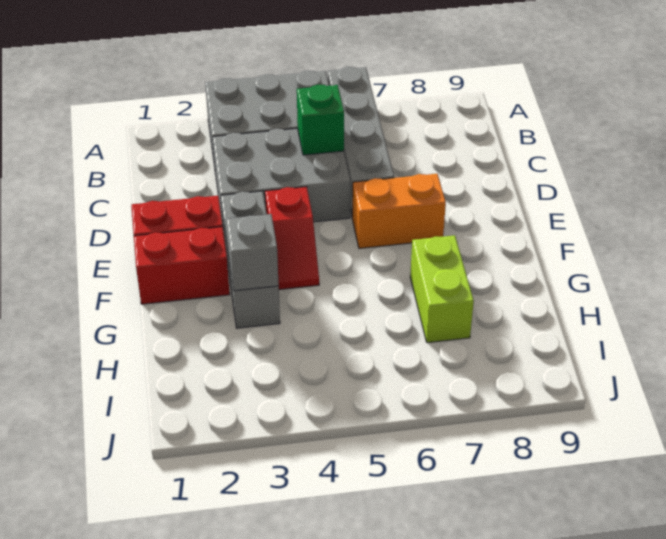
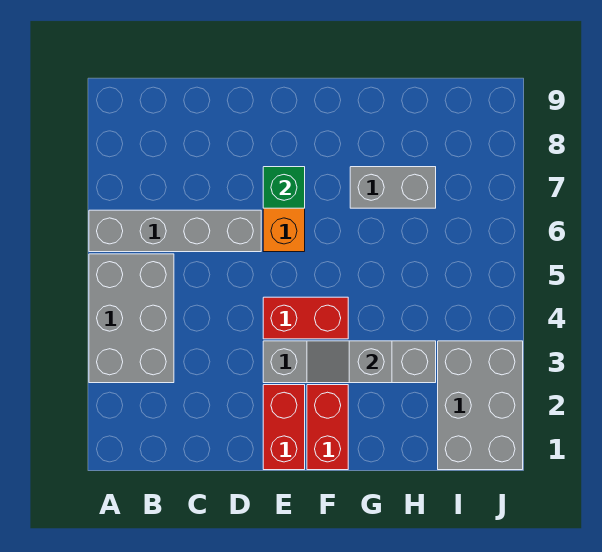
grey brick C3:D5 level 1 -> grey brick I1:J3 level 1
green brick C5 level 2 -> green brick E7 level 2
grey brick E3:G3 level 1 -> grey brick E3:H3 level 1
red slope E4:F4 level 1 top E -> red brick E4:F4 level 1
lime brick G7:H7 level 1 -> grey brick G7:H7 level 1

